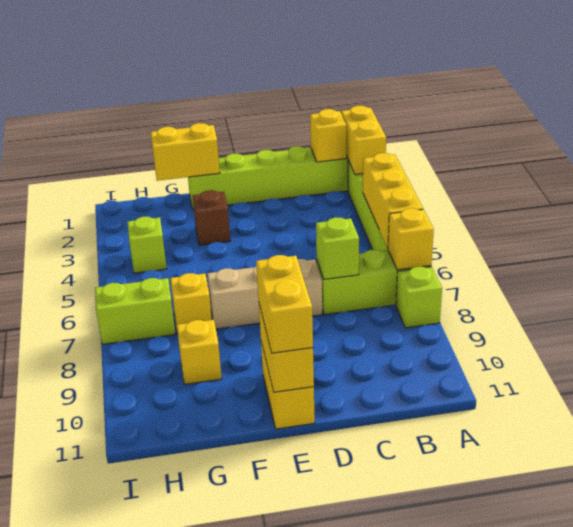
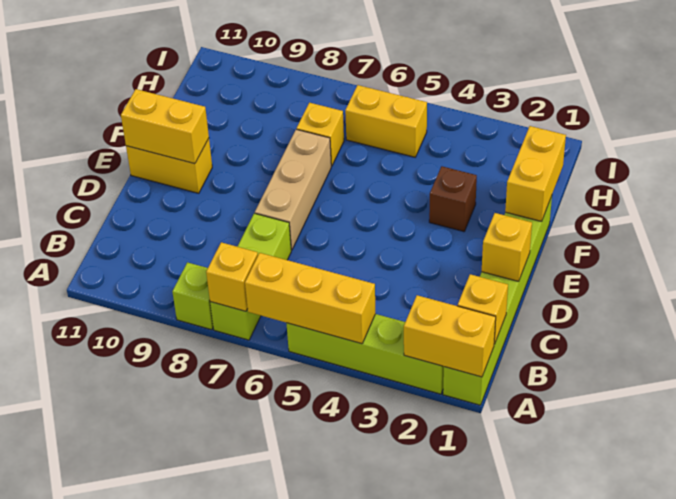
lime brick C7 level 2 -> none
yellow brick E10:E11 level 3 -> yellow brick H5:H6 level 1
yellow brick G9 level 1 -> yellow brick D1 level 2
lime brick H4 level 1 -> none
lime brick H7:I7 level 1 -> none

